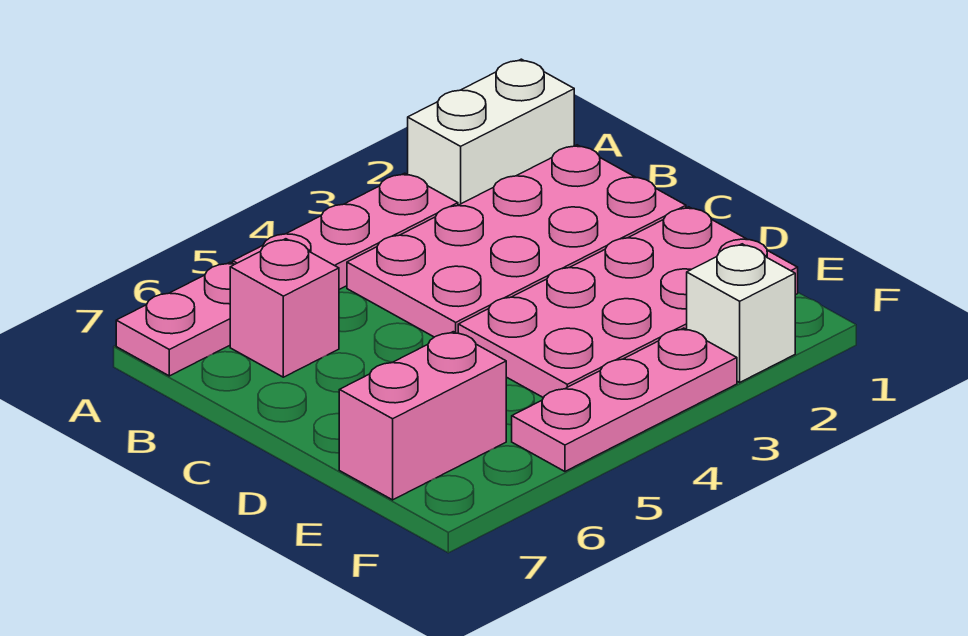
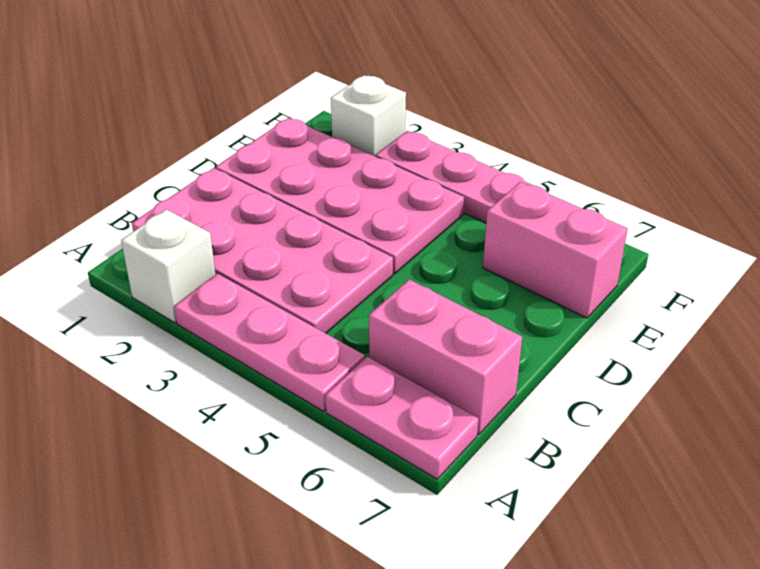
white brick A1:A2 level 1 -> white brick A2 level 1
pink brick B6 level 1 -> pink brick B6:B7 level 1

